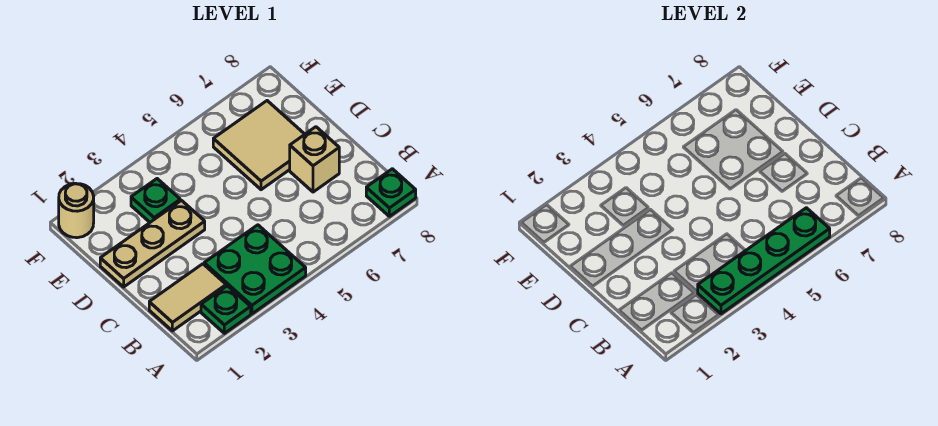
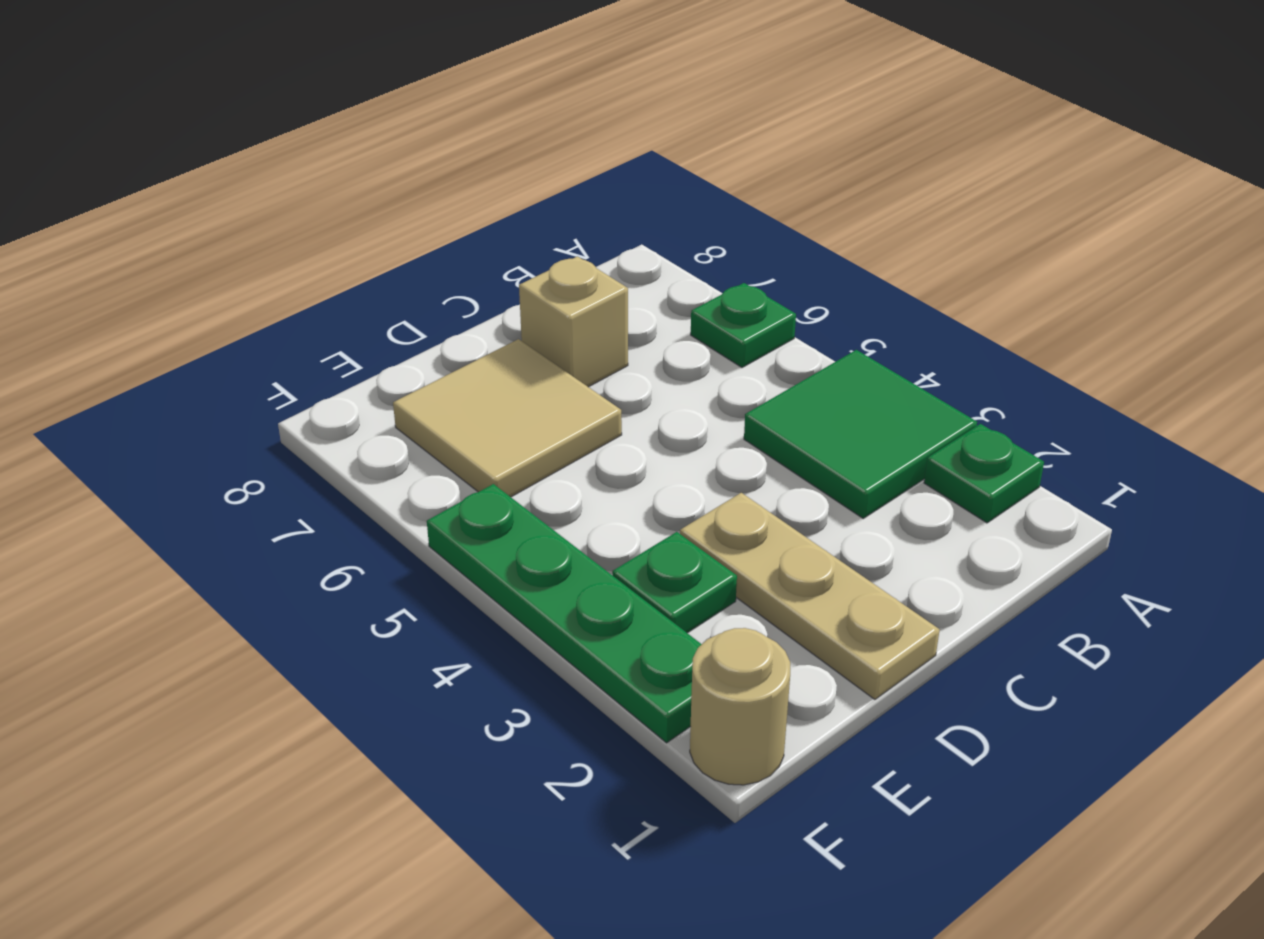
green plate A3:B4 level 1 -> green tile A3:B4 level 1
green plate A3:A6 level 2 -> green plate F2:F5 level 1
green plate A8 level 1 -> green plate A6 level 1
tan tile B1:B2 level 1 -> none

